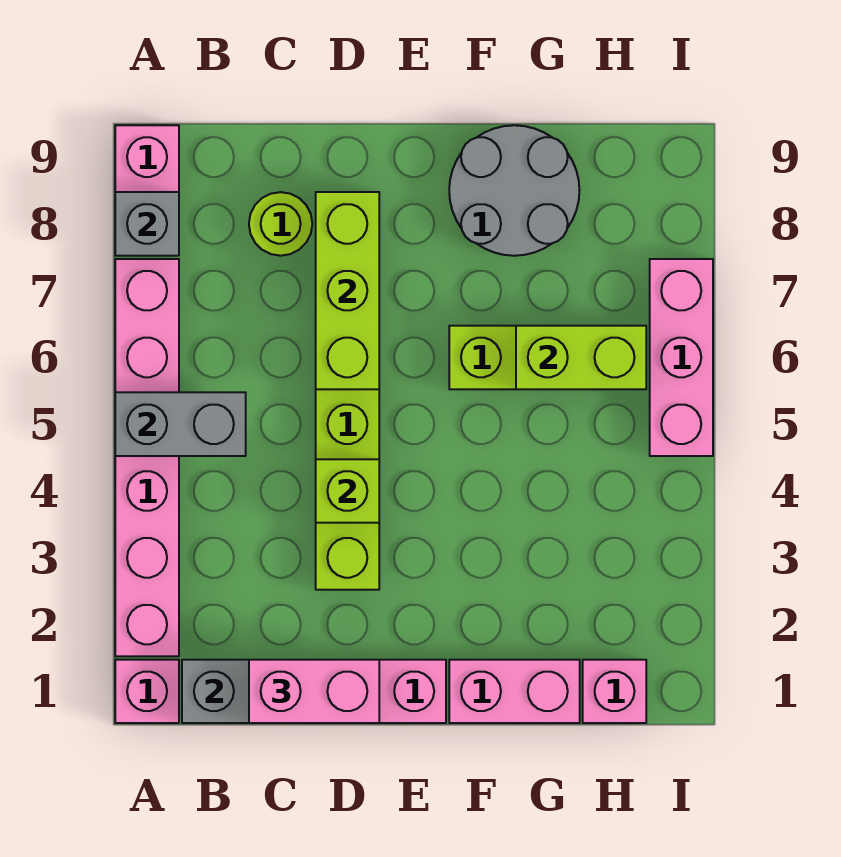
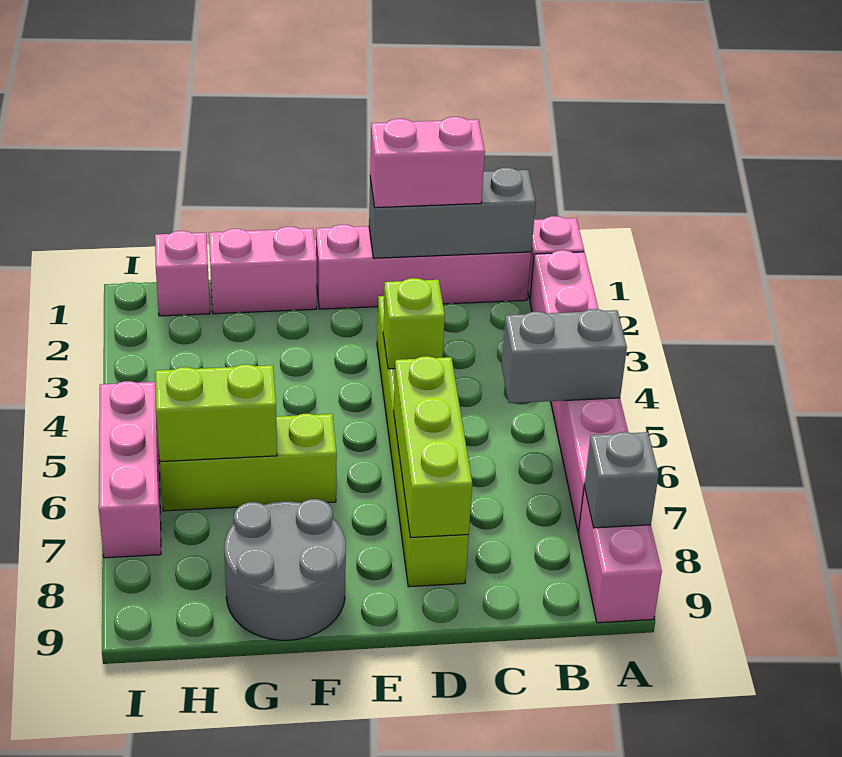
lime round brick C8 level 1 -> none

